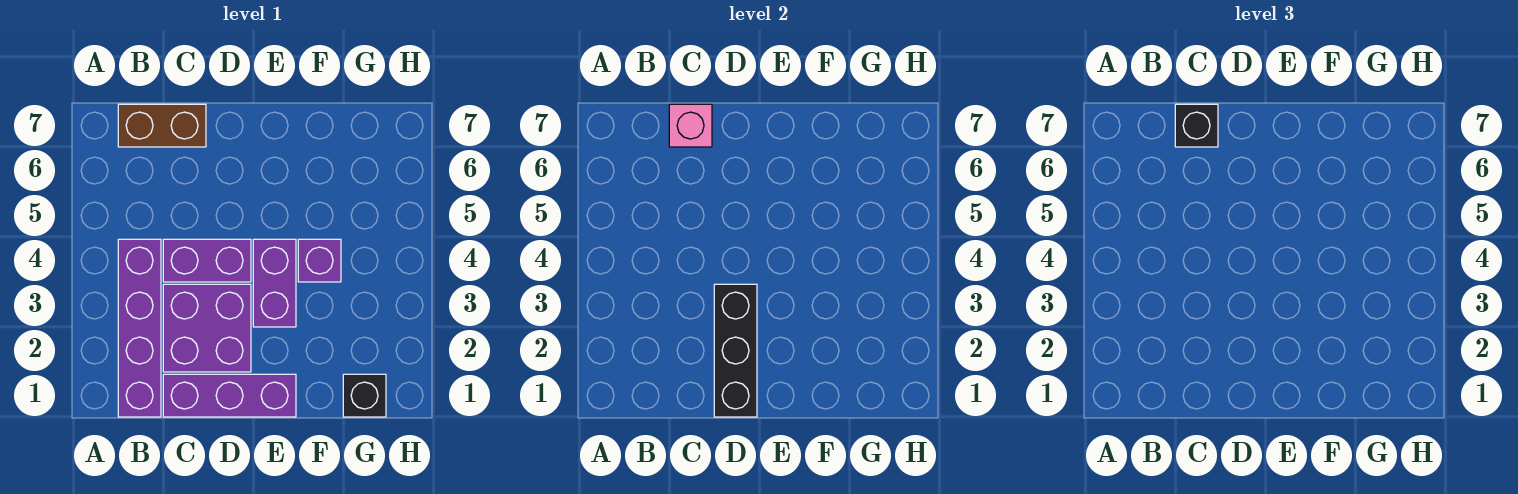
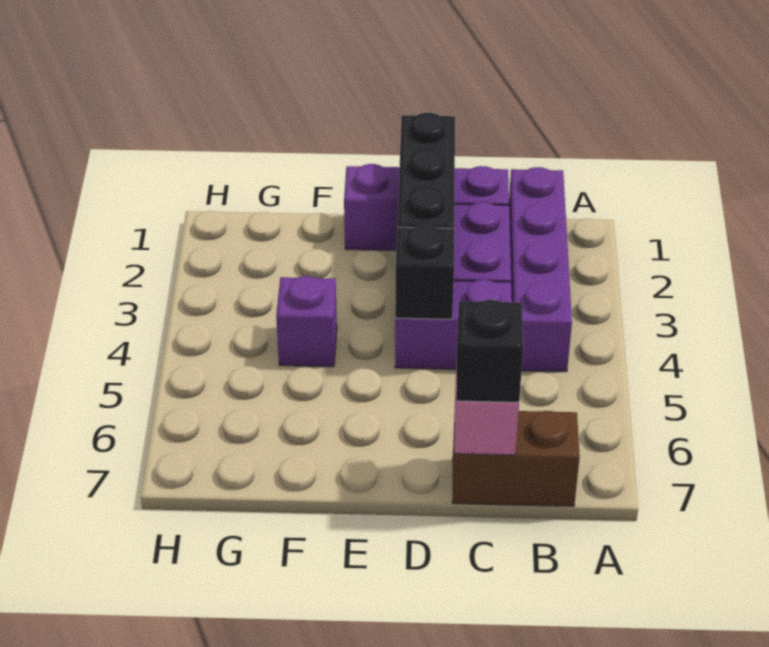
purple brick E3:E4 level 1 -> none
black brick G1 level 1 -> black brick D4 level 2

